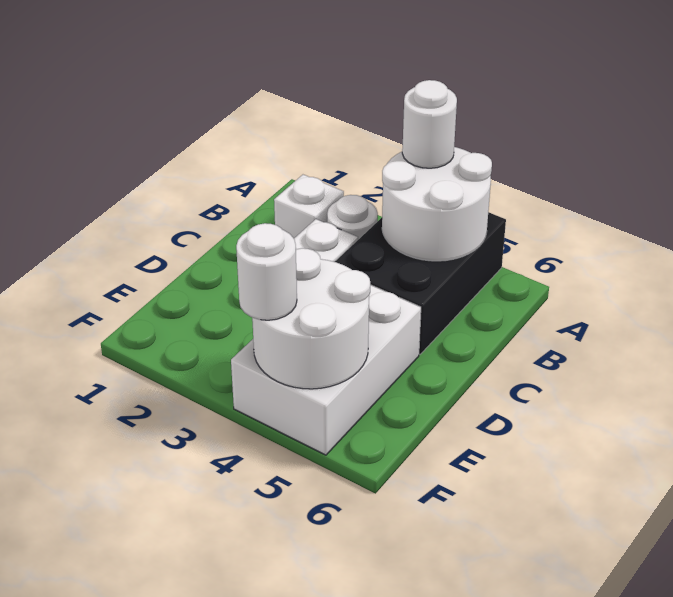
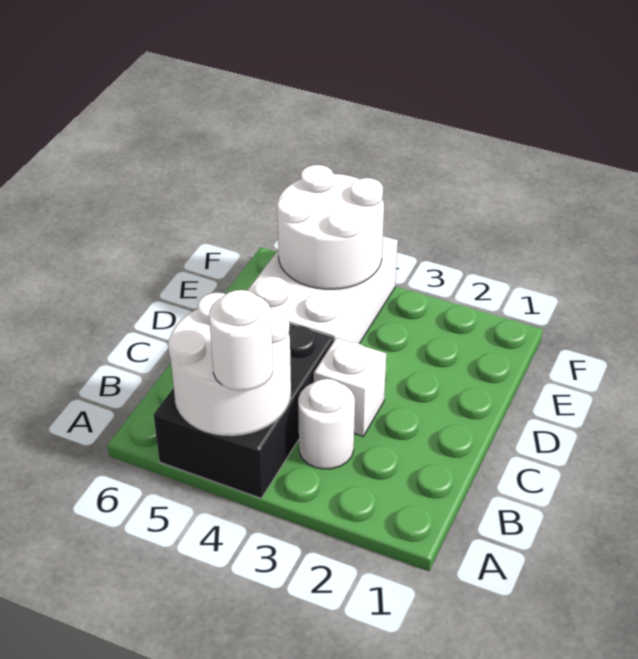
white brick B2 level 1 -> none
white round brick F4 level 3 -> none

